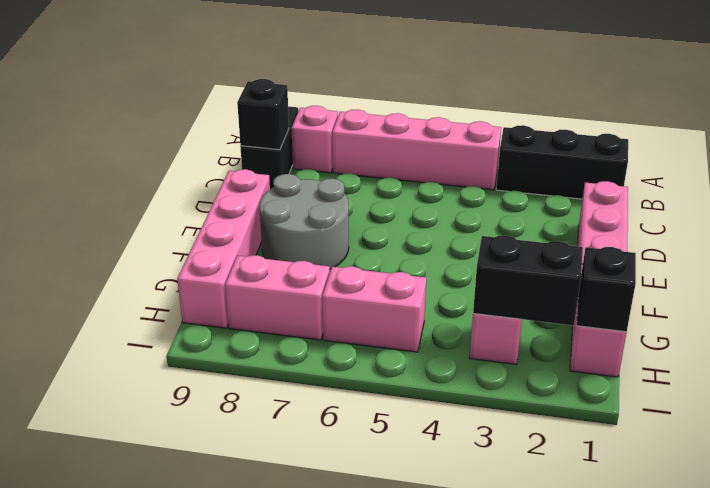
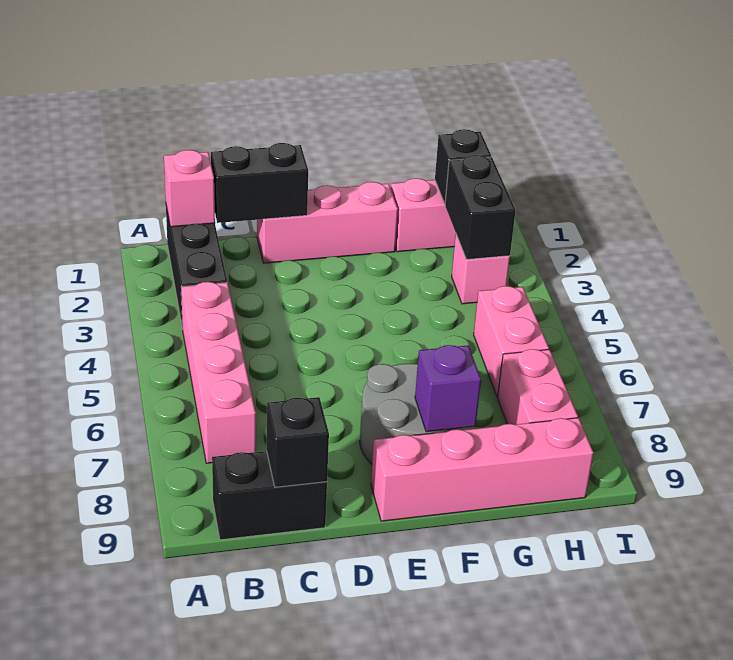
pink brick B8 level 1 -> pink brick B1 level 2
none -> black brick C1:D1 level 2
none -> purple brick F8 level 2

